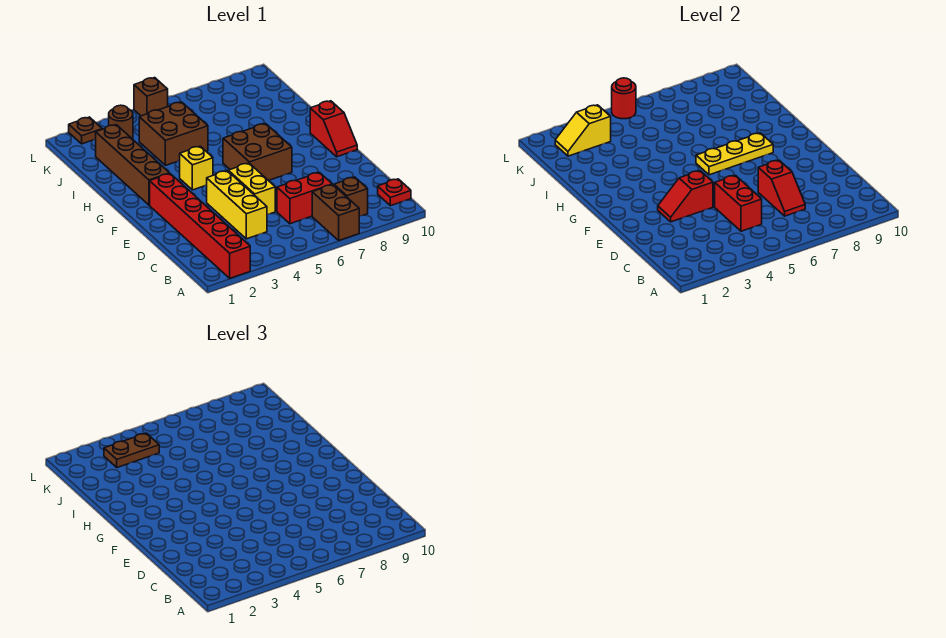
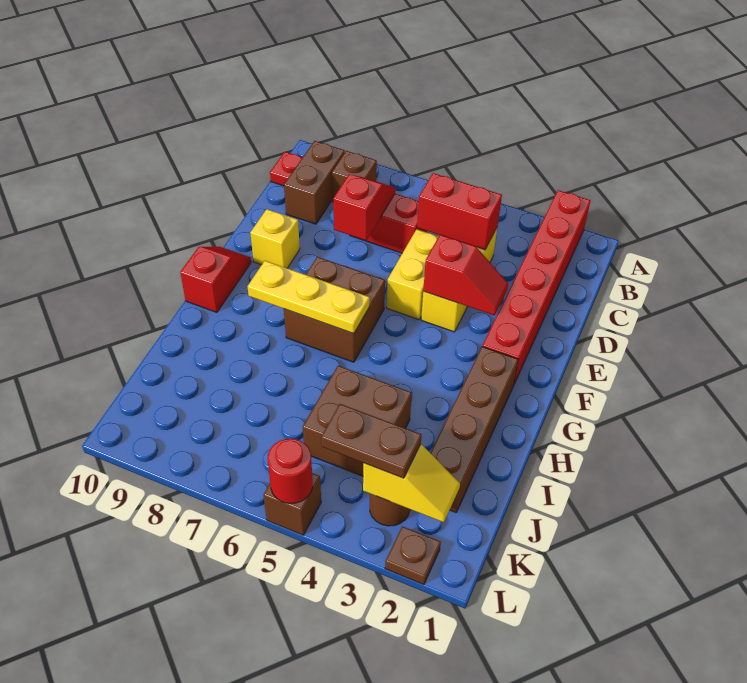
brown brick A7:B7 level 1 -> brown brick B9:C9 level 1
red brick C5:D5 level 2 -> red brick C4:C5 level 2
yellow brick G4 level 1 -> yellow brick E9 level 1

